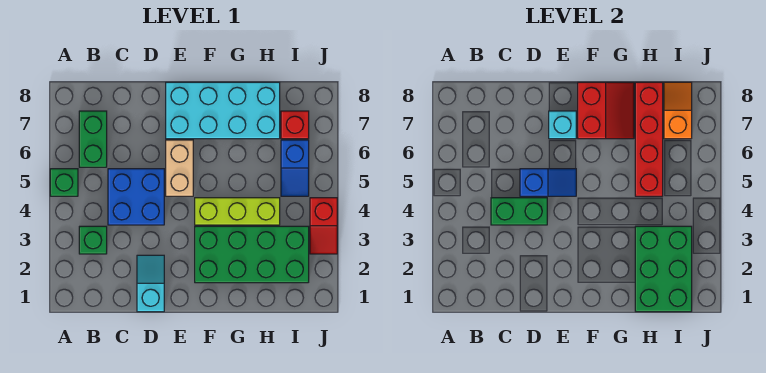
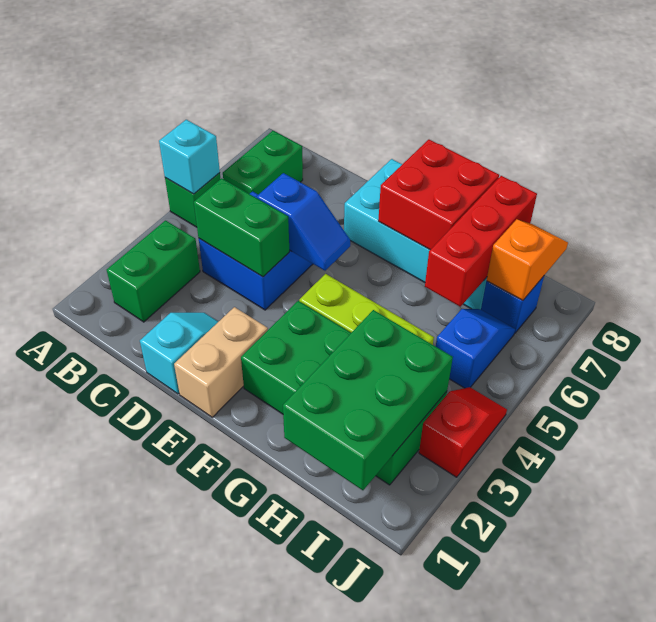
green brick B3 level 1 -> green brick B2:B3 level 1
tan brick E5:E6 level 1 -> tan brick E1:E2 level 1
cyan brick E7 level 2 -> cyan brick A5 level 2
red slope F7:G8 level 2 top F -> red brick F7:G8 level 2
red brick H5:H8 level 2 -> red brick H6:H8 level 2
blue slope I5:I6 level 1 top 6 -> blue slope I5:I6 level 1 top 5
red brick I7 level 1 -> blue brick I7 level 1
red slope J3:J4 level 1 top 4 -> red slope J3:J4 level 1 top 3

